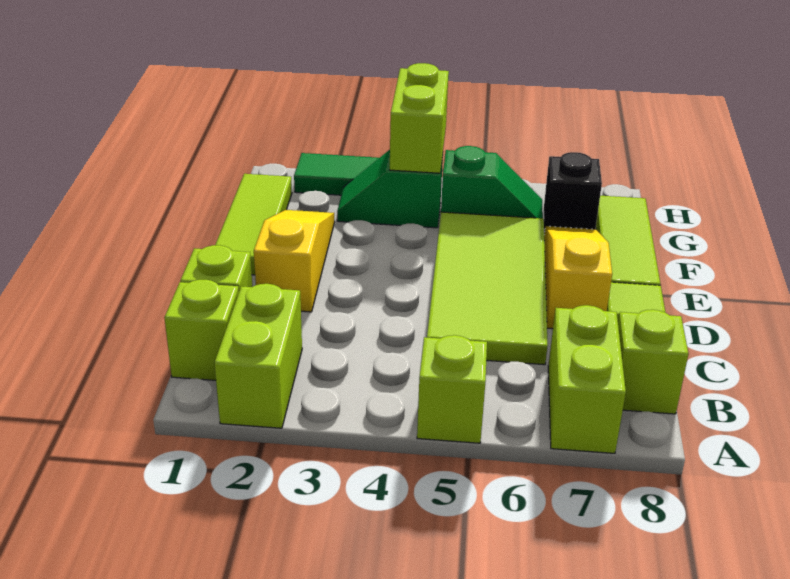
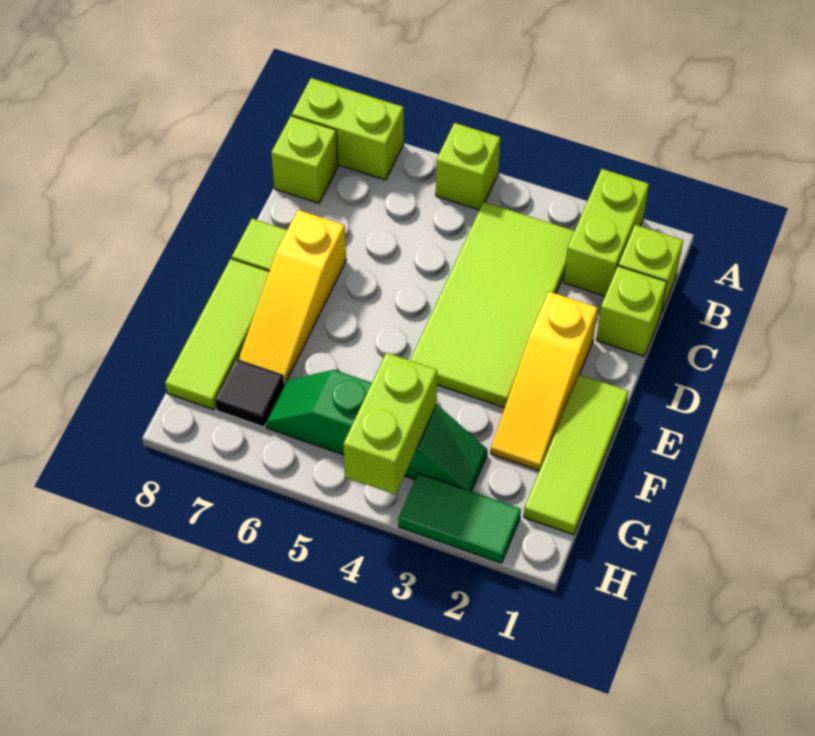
lime brick A7:B7 level 1 -> lime brick A7:A8 level 1
lime tile C5:F6 level 1 -> lime tile B3:E4 level 1
black brick G7 level 1 -> black tile G7 level 1

